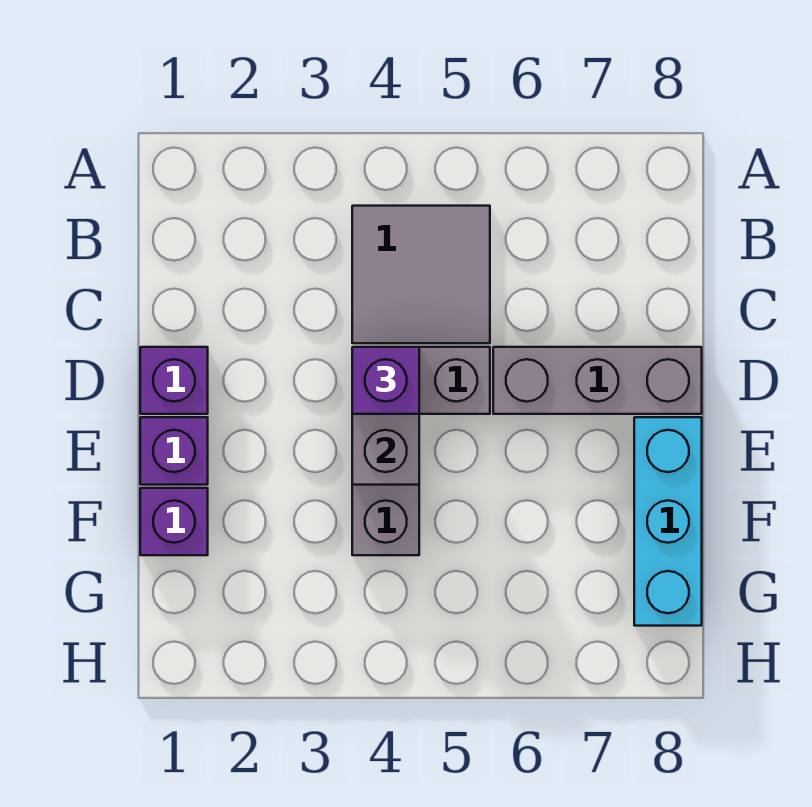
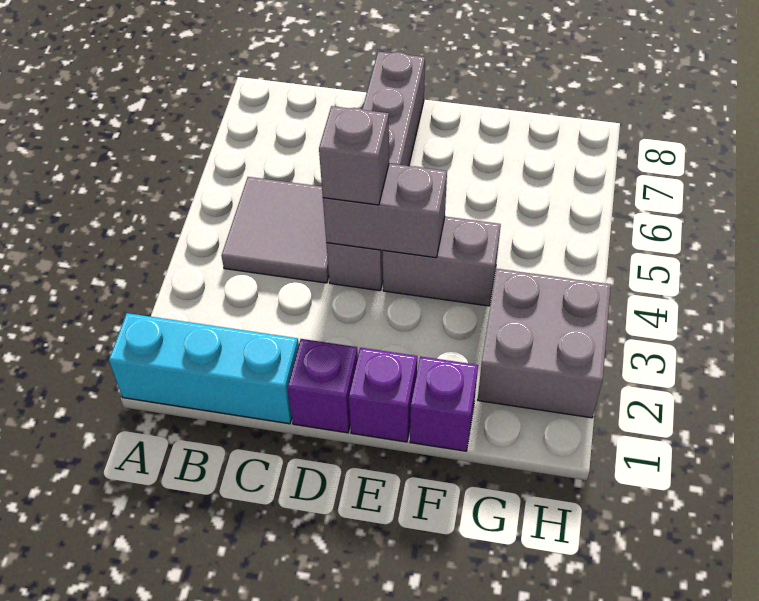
purple brick D4 level 3 -> grey brick D4 level 3
cyan brick E8:G8 level 1 -> cyan brick A1:C1 level 1
none -> grey brick G2:H3 level 1

